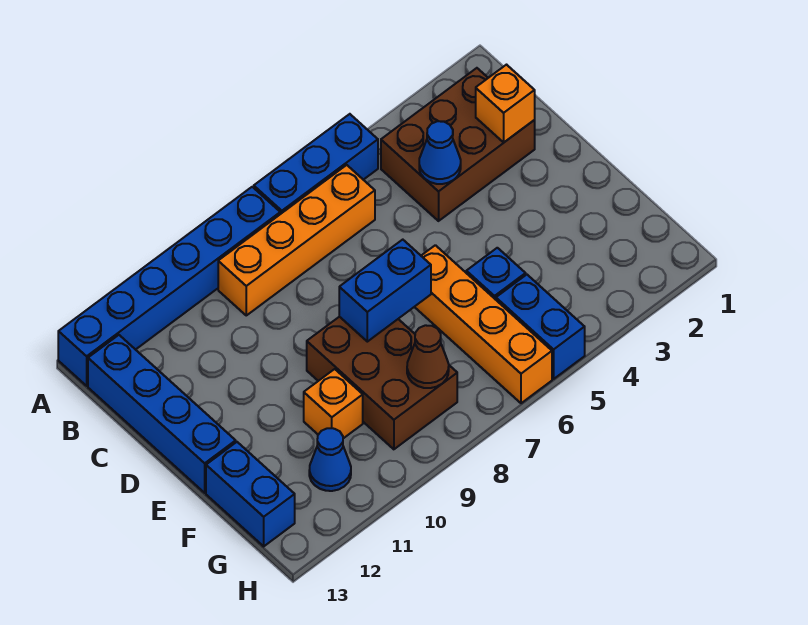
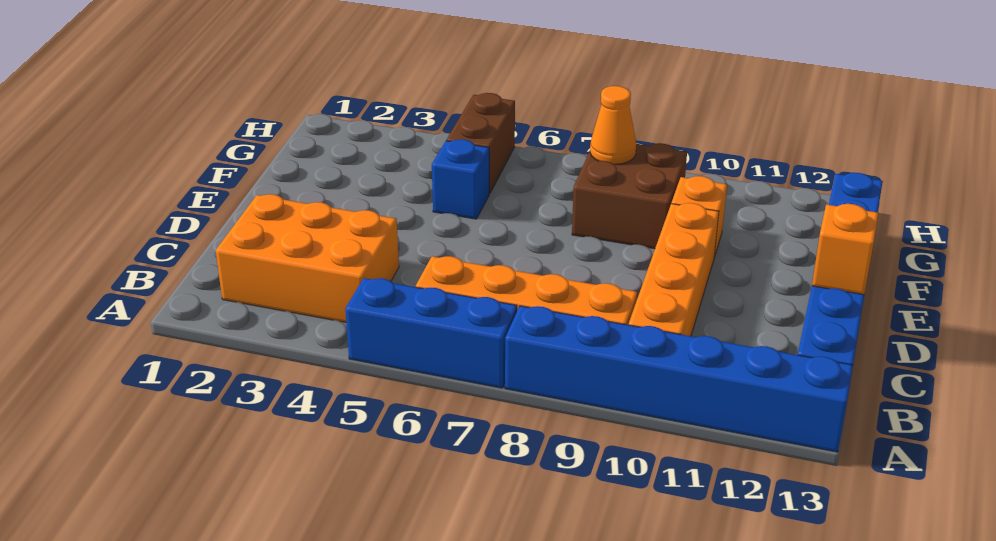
brown brick B2:C4 level 1 -> orange brick B2:C4 level 1
orange brick C2 level 2 -> orange brick D13 level 2
blue cone C4 level 2 -> none
orange brick E6:H6 level 1 -> orange brick B10:E10 level 1
blue brick E7:E8 level 2 -> none
brown brick E8:G9 level 1 -> brown brick F8:G9 level 1
blue brick G5:H5 level 1 -> brown brick G5:H5 level 1
brown cone G8 level 2 -> orange cone G8 level 2
blue cone G11 level 1 -> none

